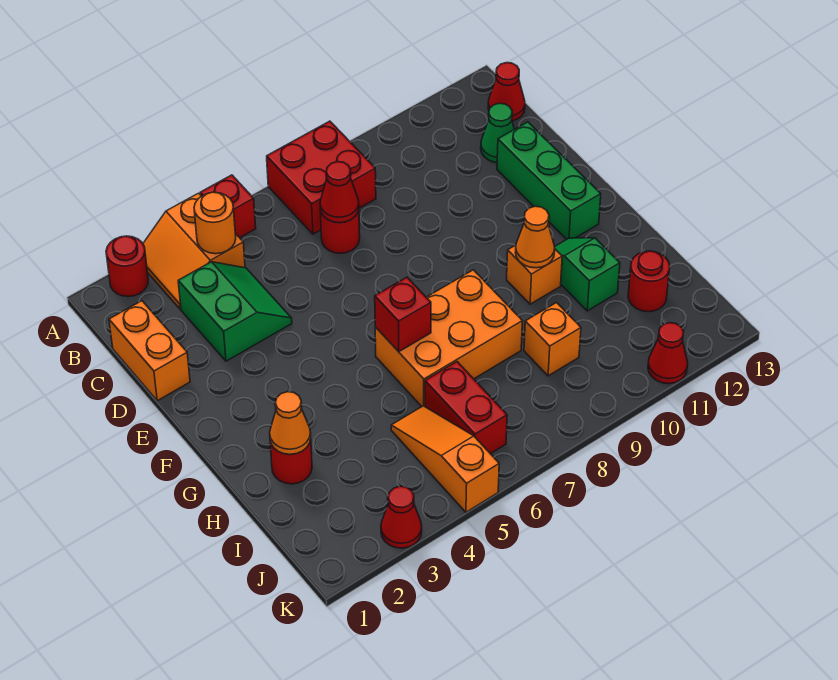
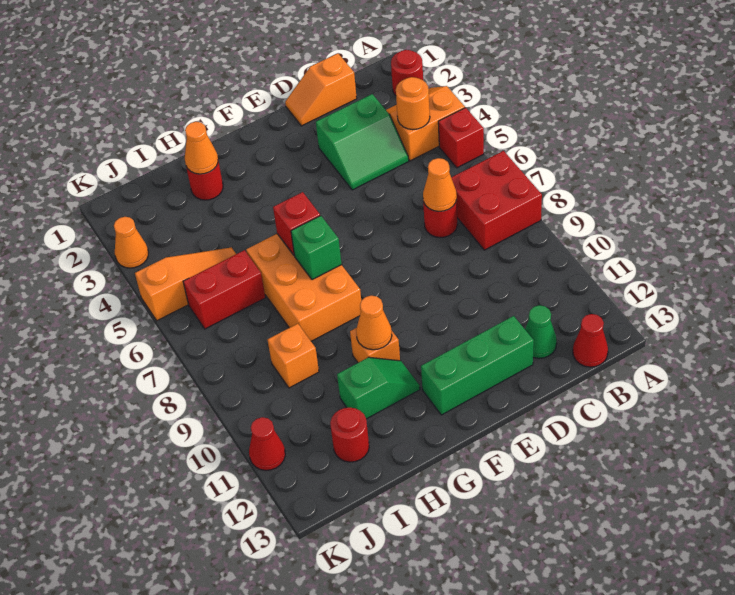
orange brick C1:D1 level 1 -> orange slope C1:D1 level 1 top C
red cone C7 level 2 -> orange cone C7 level 2
none -> green brick G7 level 2
red cone K3 level 1 -> orange cone K3 level 1

